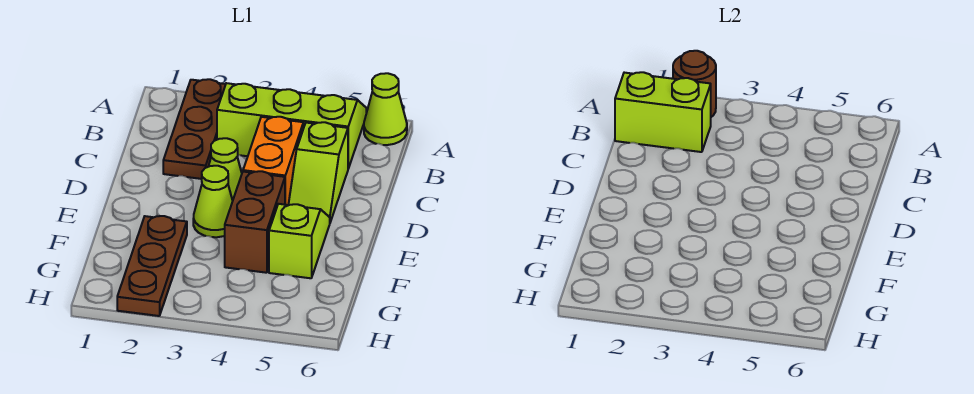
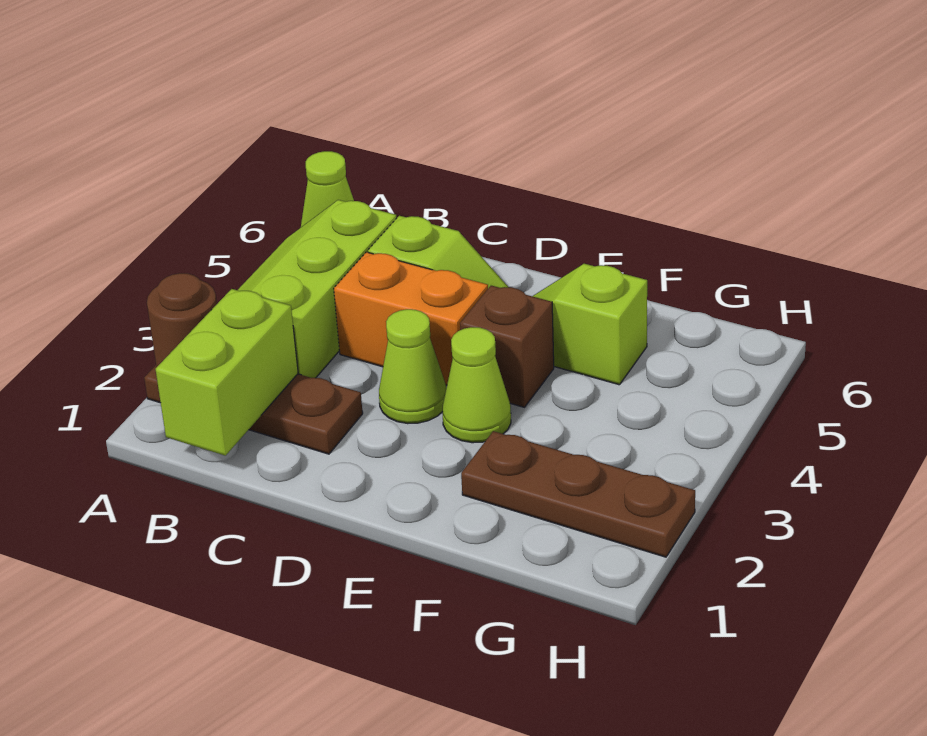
brown brick E4:F4 level 1 -> brown brick E4 level 1

